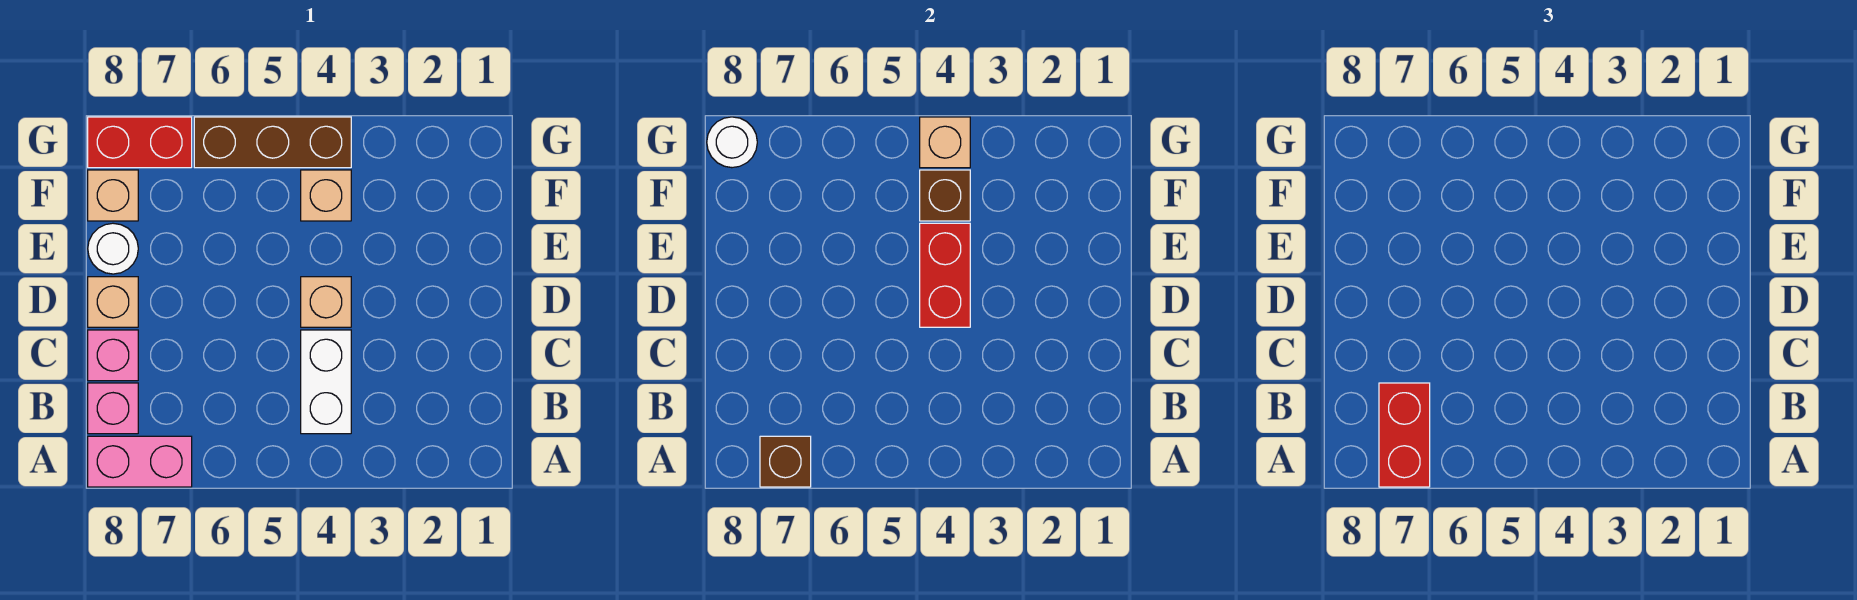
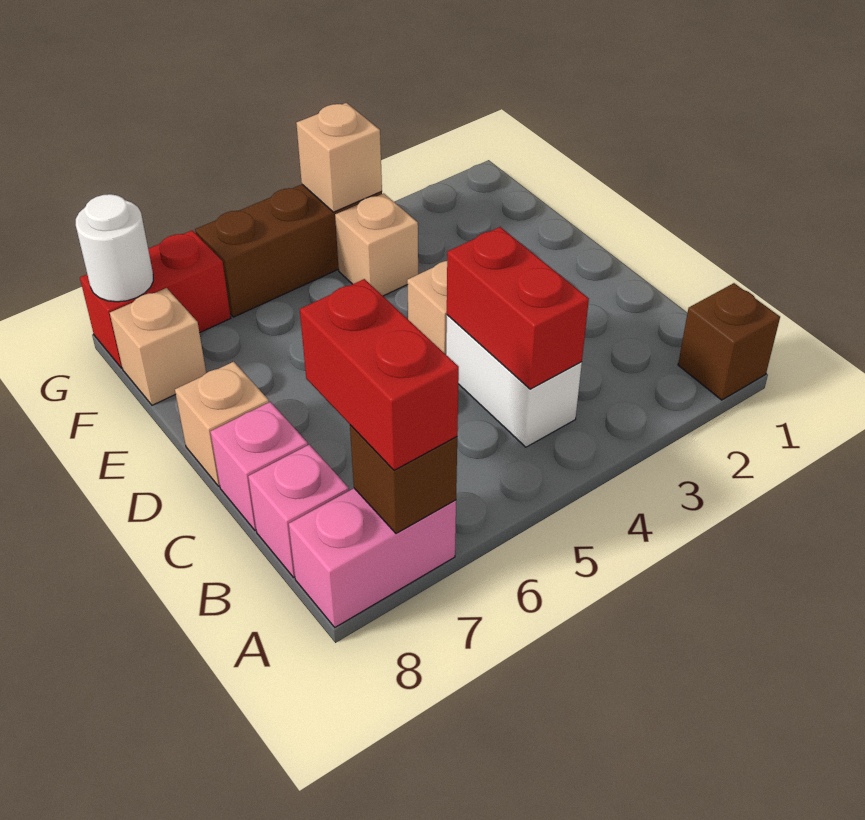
red brick D4:E4 level 2 -> red brick B4:C4 level 2
white round brick E8 level 1 -> none
brown brick F4 level 2 -> brown brick A1 level 1

